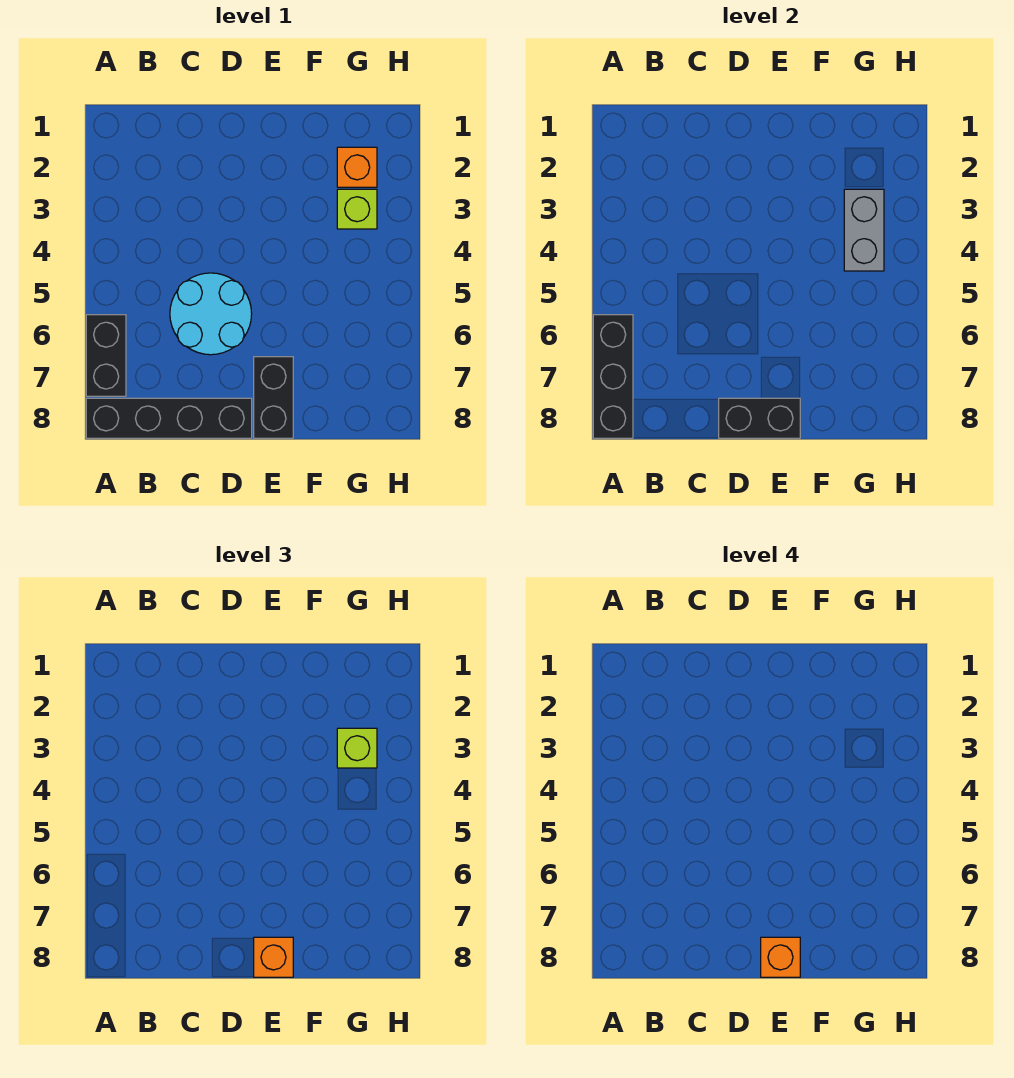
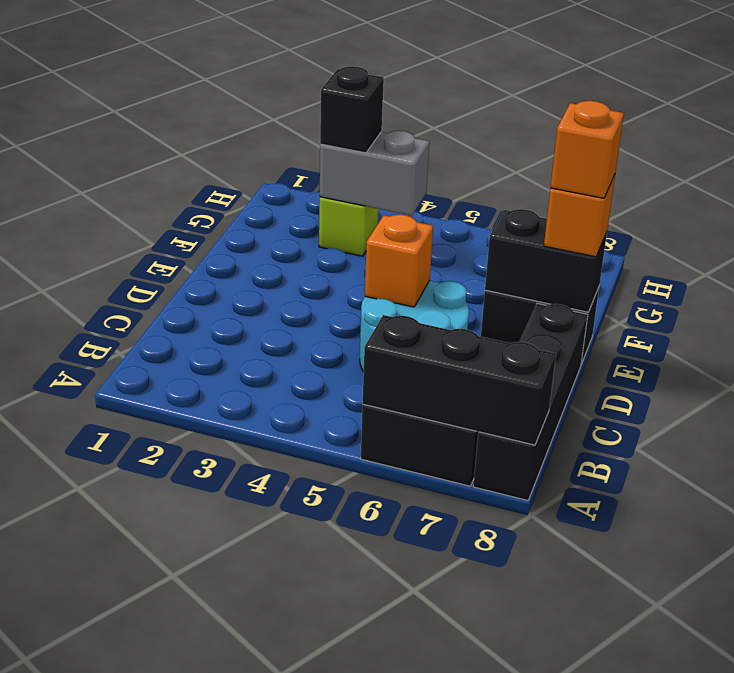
black brick D8:E8 level 2 -> black brick E7:E8 level 2
orange brick G2 level 1 -> orange brick D5 level 2
lime brick G3 level 3 -> black brick G3 level 3

